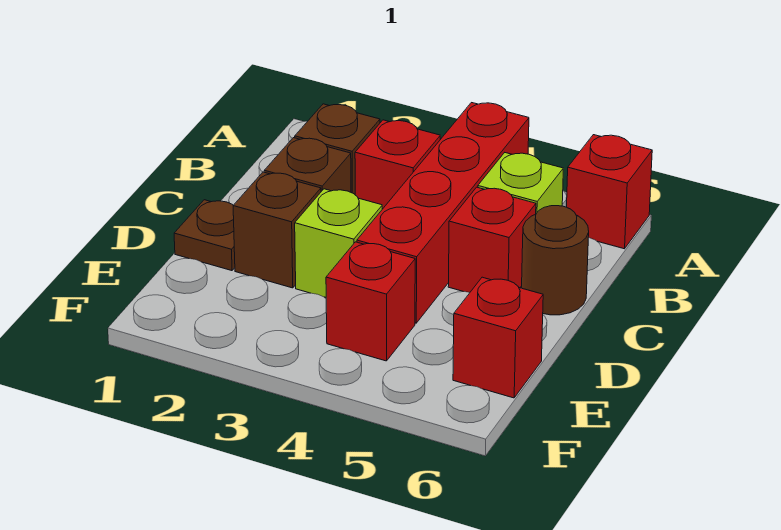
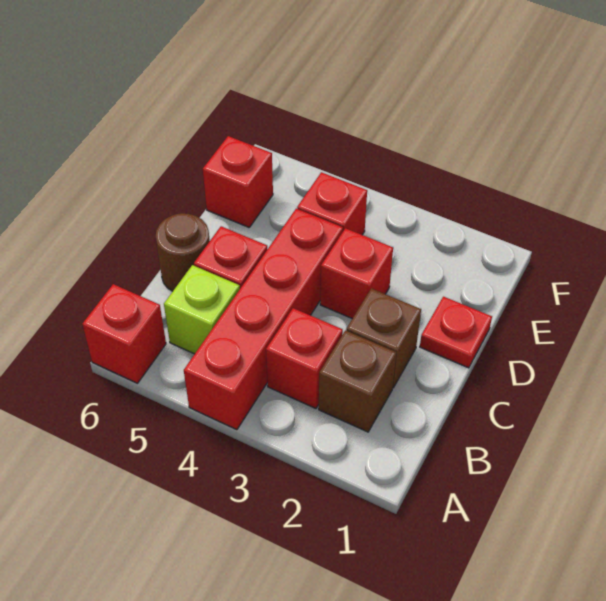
brown plate D1 level 1 -> red plate D1 level 1
brown brick D2 level 1 -> none
lime brick D3 level 1 -> red brick D3 level 1

